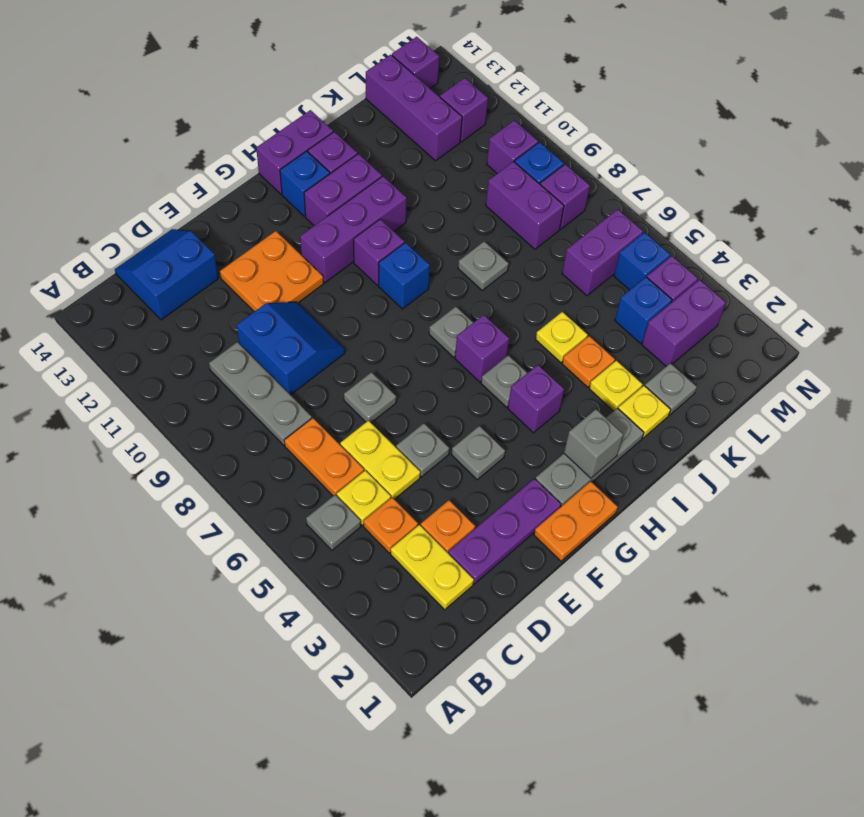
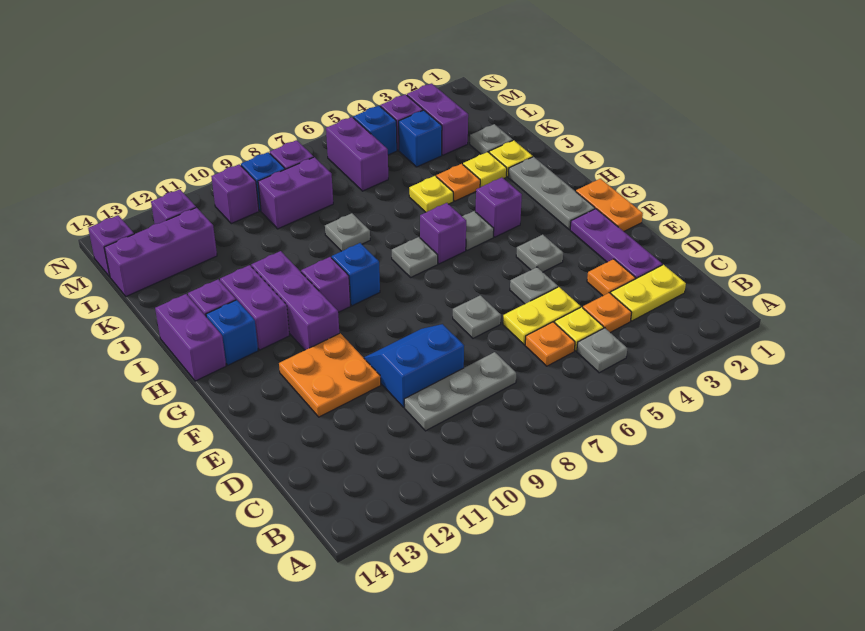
orange plate C6:C7 level 1 -> orange plate C6 level 1
blue slope C13:D14 level 1 top 13 -> none
grey brick H2 level 2 -> none

